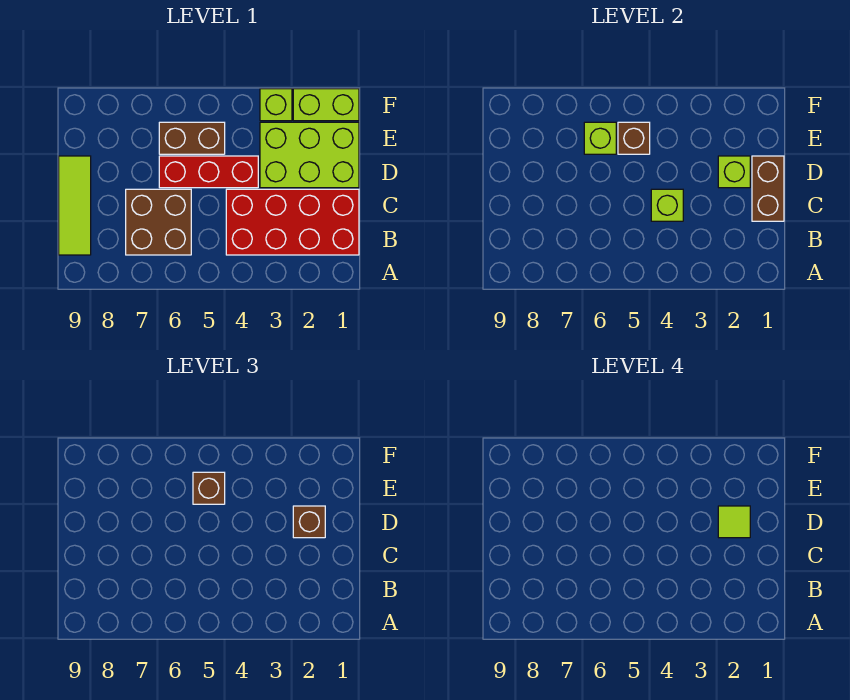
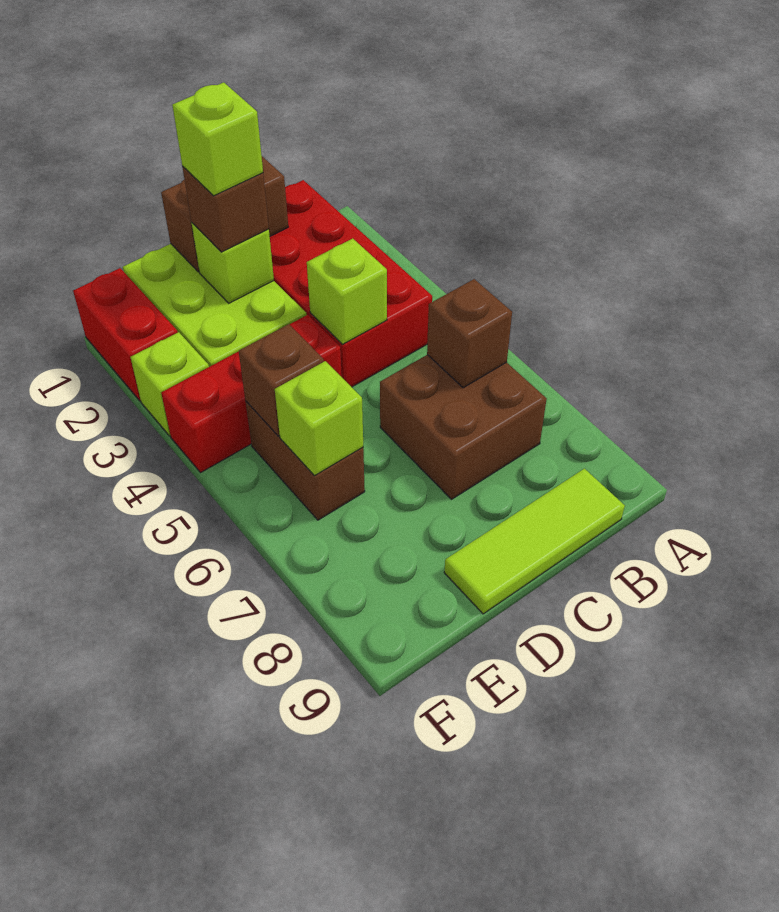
lime tile D2 level 4 -> lime brick D2 level 4
red brick D4:D6 level 1 -> red brick D4:F4 level 1
brown brick E5 level 3 -> brown brick B6 level 2
lime brick F1:F2 level 1 -> red brick F1:F2 level 1

